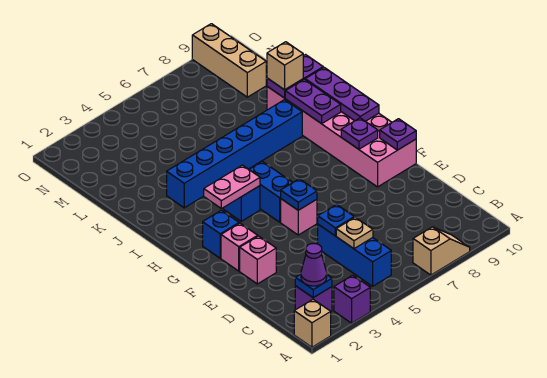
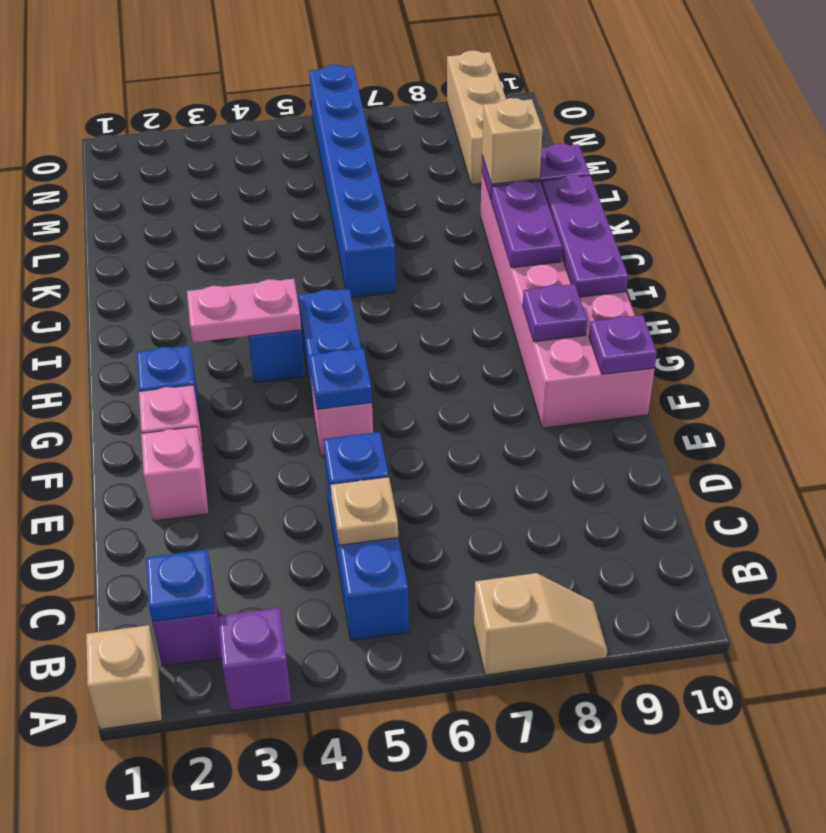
purple cone B2 level 3 -> none
blue brick J3:J8 level 1 -> blue brick J6:O6 level 1

